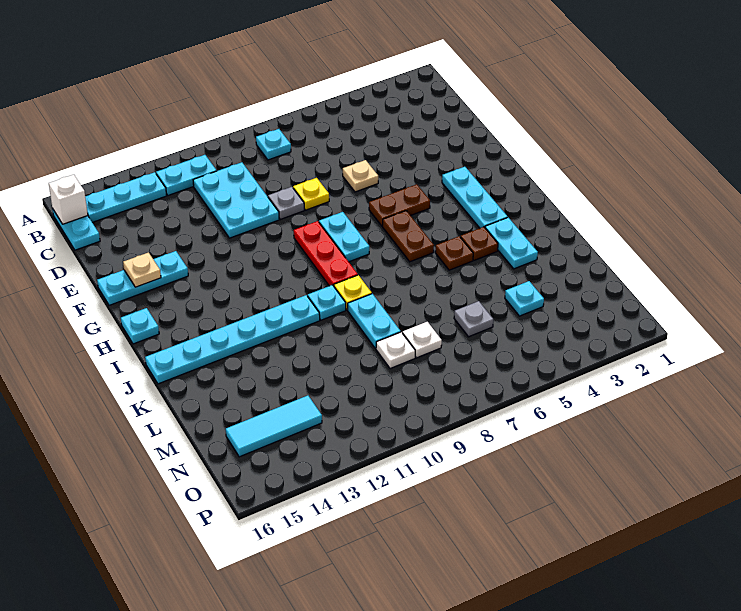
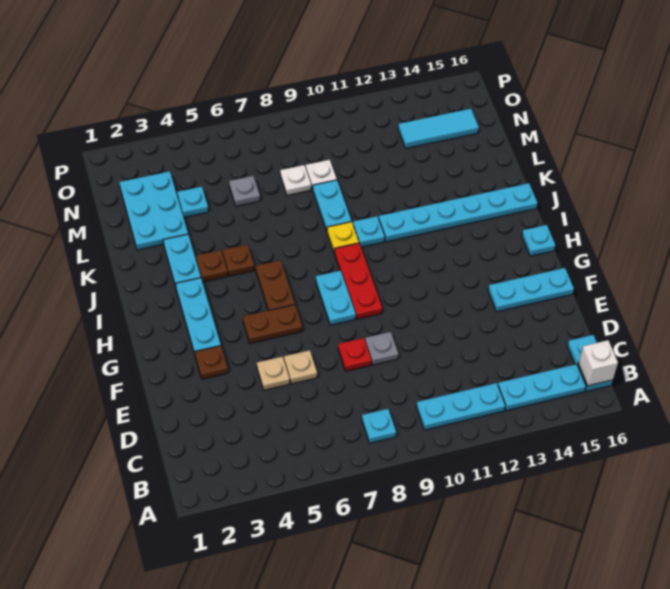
cyan plate B11:B12 level 1 -> cyan plate B10:B12 level 1
cyan plate C10:E11 level 1 -> cyan plate L2:N3 level 1
yellow plate E8 level 1 -> red plate E8 level 1
none -> brown plate F3 level 1
tan plate F15 level 2 -> tan plate E5 level 1

